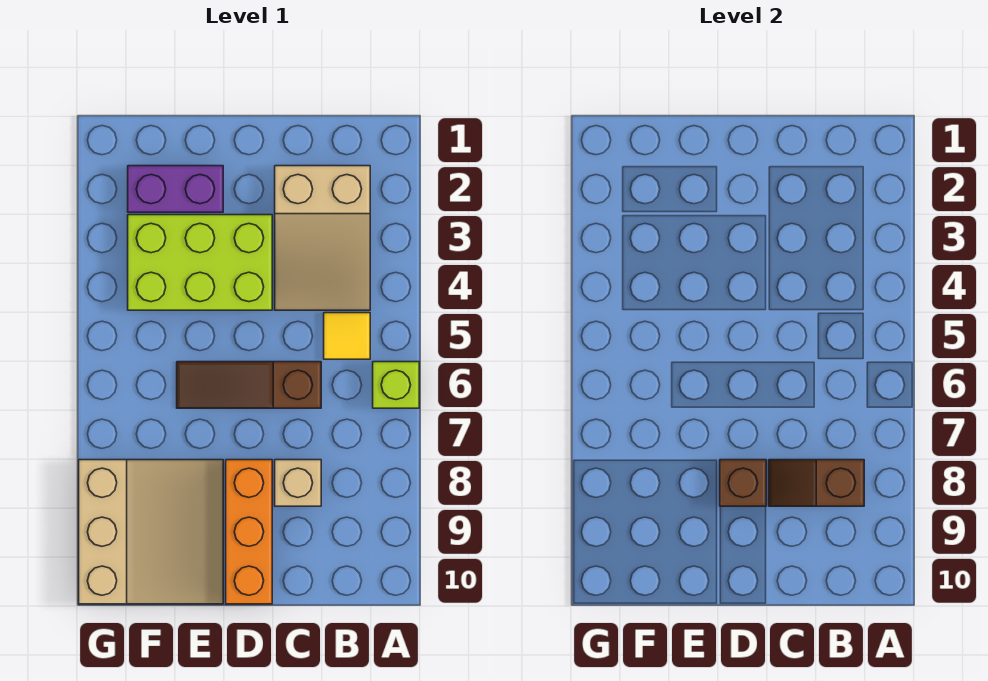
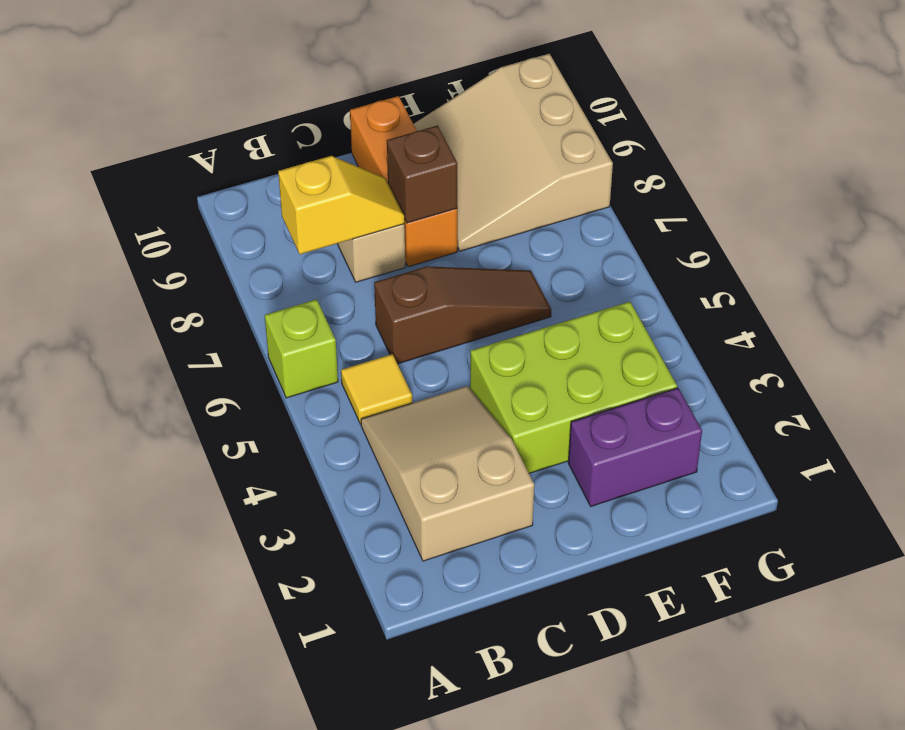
brown slope B8:C8 level 2 top B -> yellow slope B8:C8 level 2 top B

